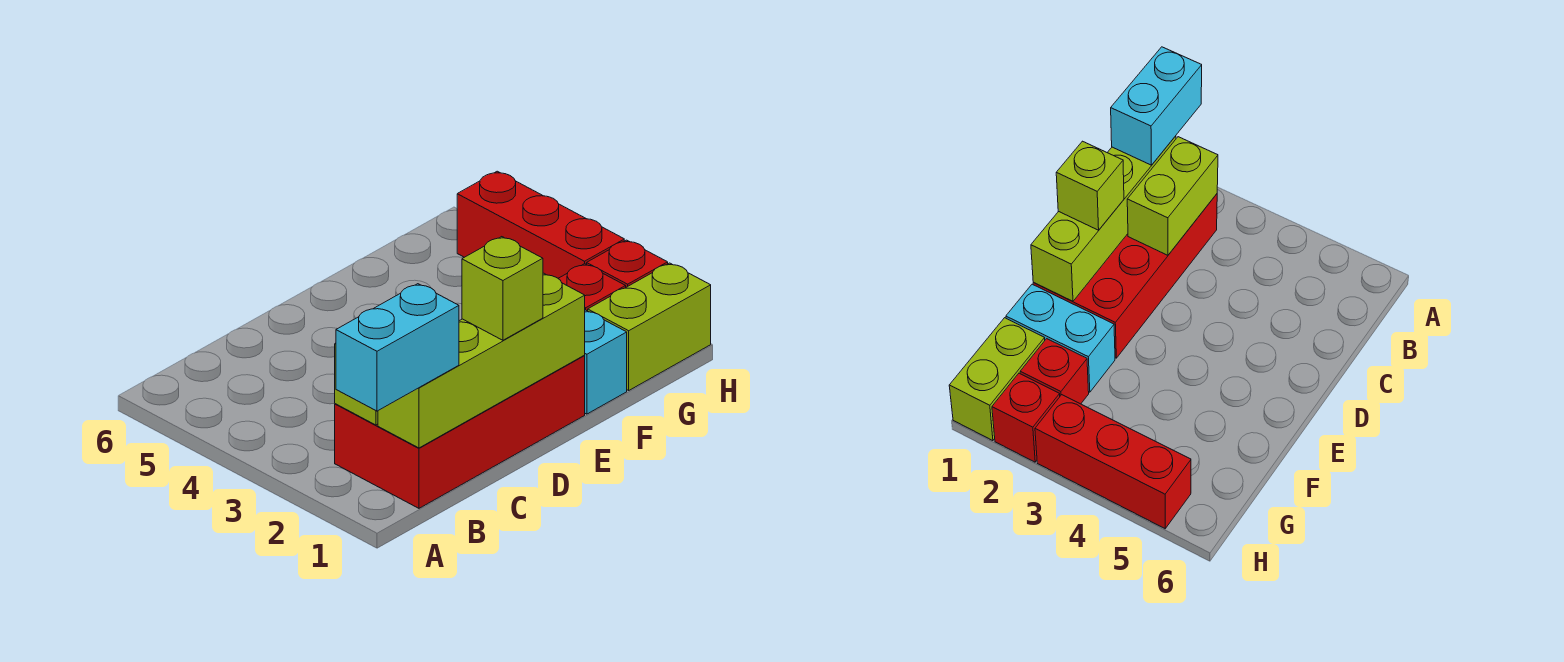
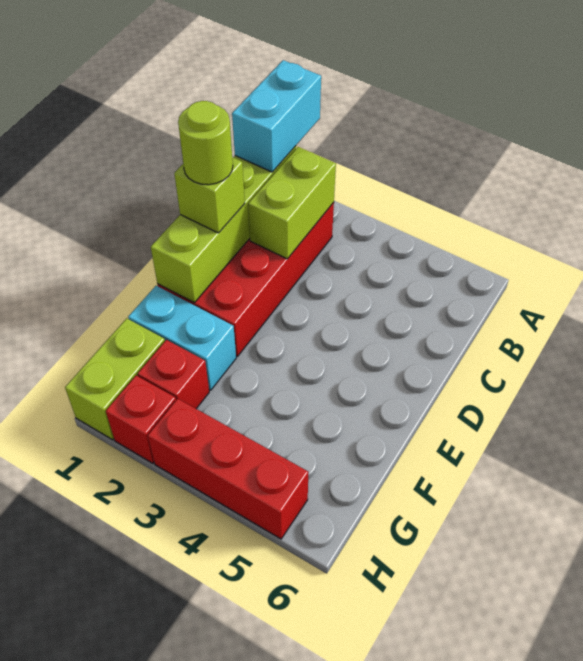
none -> lime round brick D1 level 4

